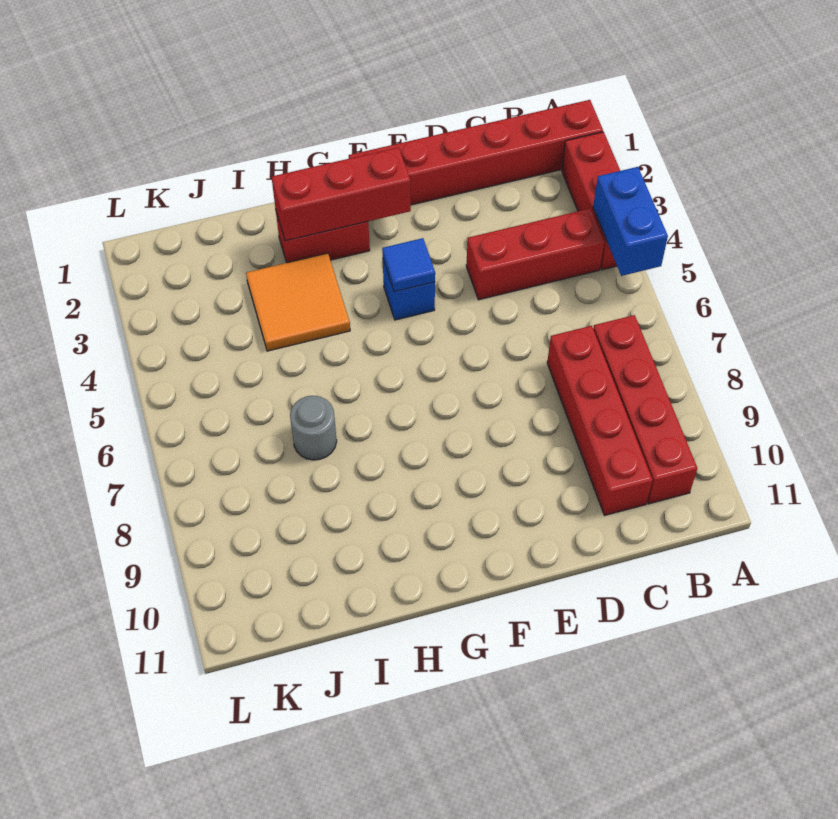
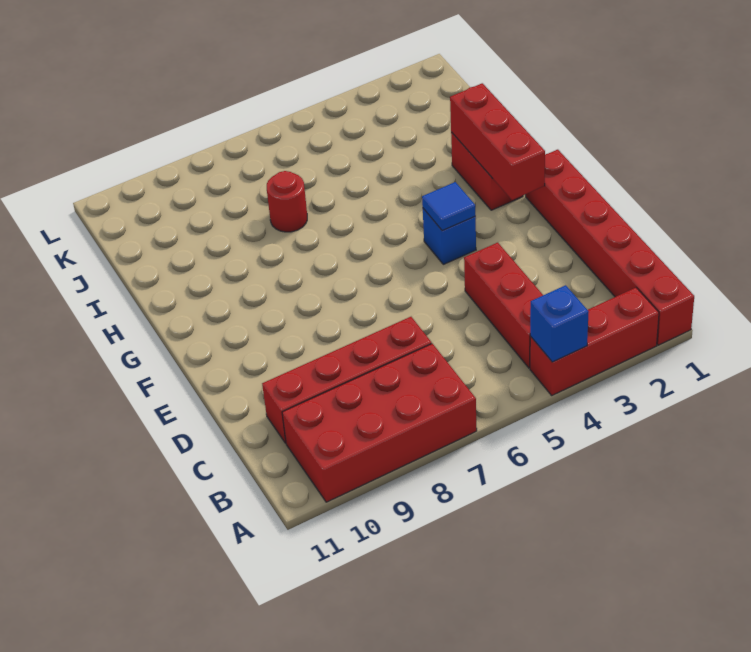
blue brick A4:A5 level 2 -> blue brick A4 level 2
red brick B7:B10 level 1 -> red brick A7:B10 level 1
orange tile H3:I4 level 1 -> none
grey round brick I7 level 1 -> red round brick I7 level 1

